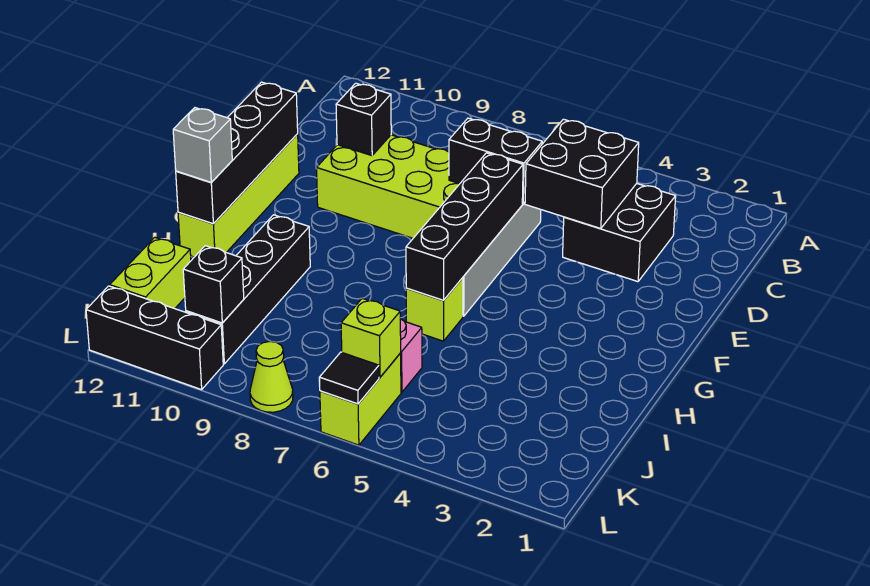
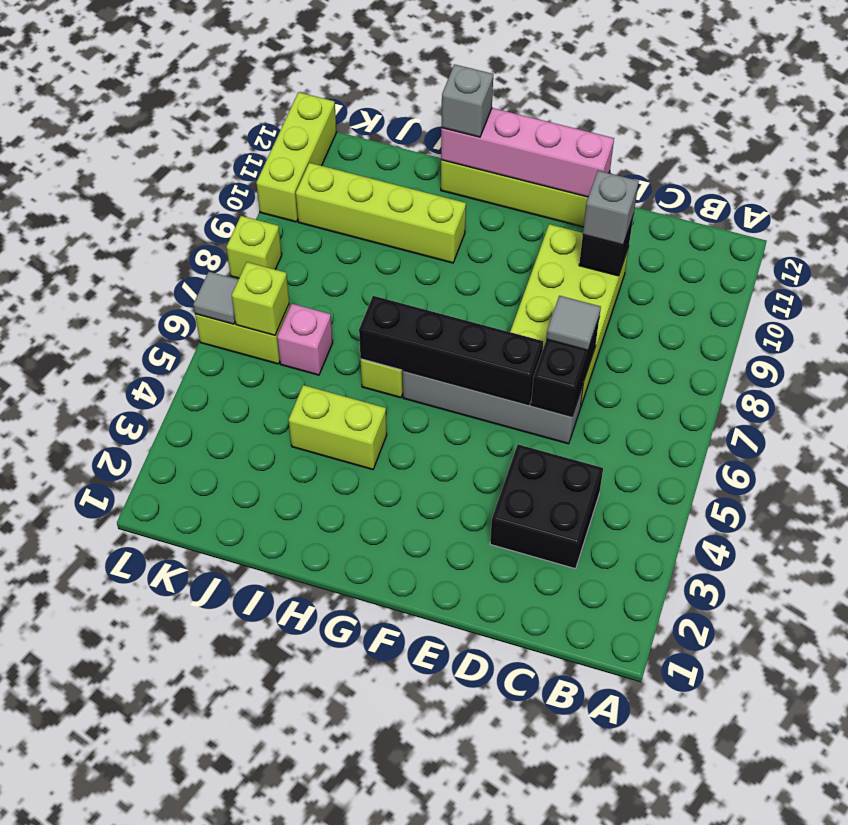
black brick C4:D5 level 2 -> none
none -> grey tile D7 level 3
none -> grey brick D10 level 3
black brick E12:H12 level 2 -> pink brick E12:H12 level 2
black brick H10:K10 level 1 -> lime brick H10:K10 level 1
lime brick J12:K12 level 1 -> lime brick H4:I4 level 1
black brick K10 level 2 -> none
black tile L6 level 2 -> grey tile L6 level 2
lime cone L8 level 1 -> lime brick L8 level 1
black brick L10:L12 level 1 -> lime brick L10:L12 level 1

